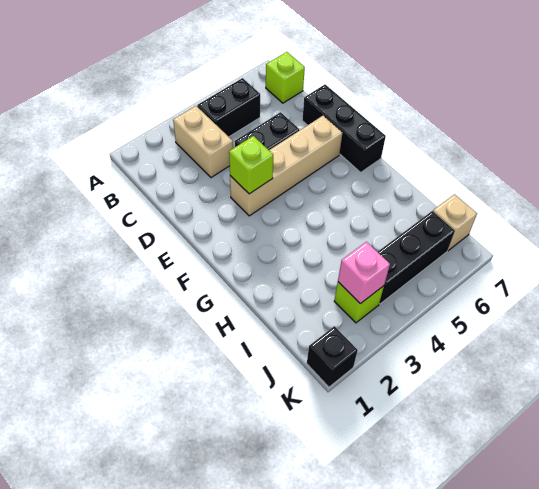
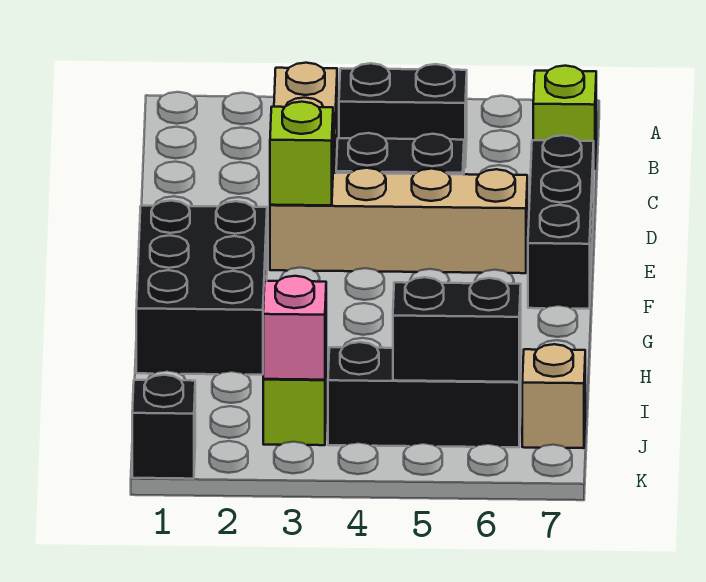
none -> black brick F1:H2 level 1
none -> black brick J5:J6 level 2

